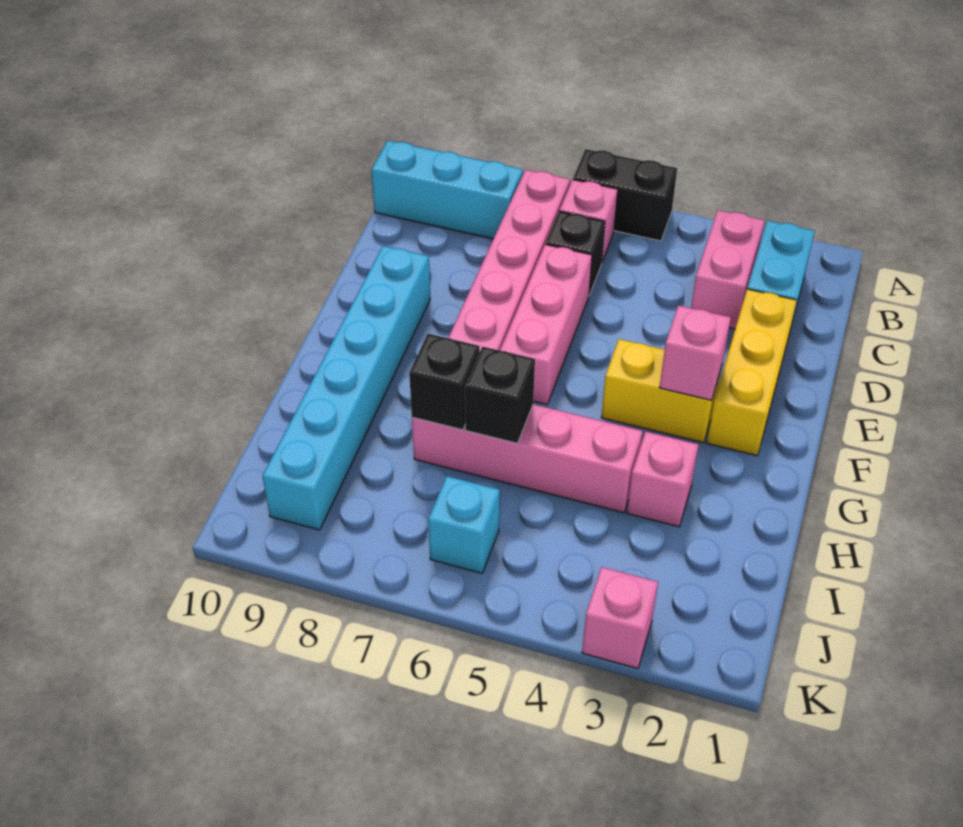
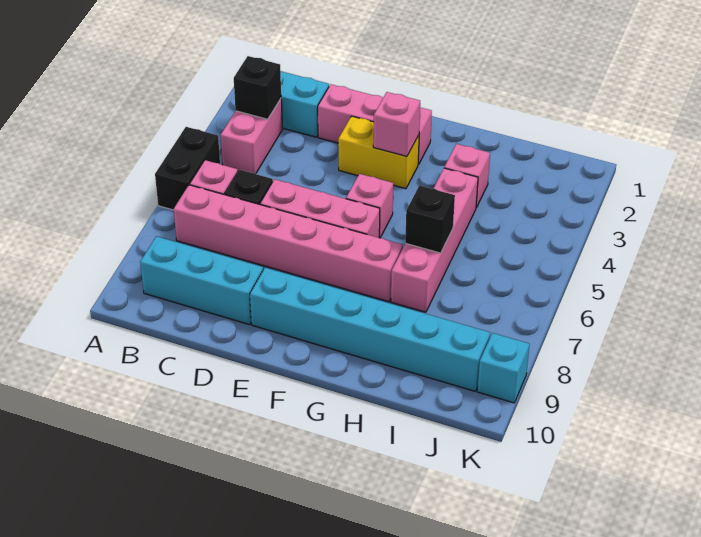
pink brick B3:C3 level 1 -> pink brick B3:B4 level 1
cyan brick B8:B10 level 1 -> cyan brick B9:D9 level 1
yellow brick D2:F2 level 1 -> pink brick D2:F2 level 1
yellow brick F3:F4 level 1 -> yellow brick E3:F3 level 1
black brick H7 level 2 -> black brick B3 level 2
cyan brick J6 level 1 -> cyan brick K9 level 1
pink brick K3 level 1 -> pink brick F5 level 1

